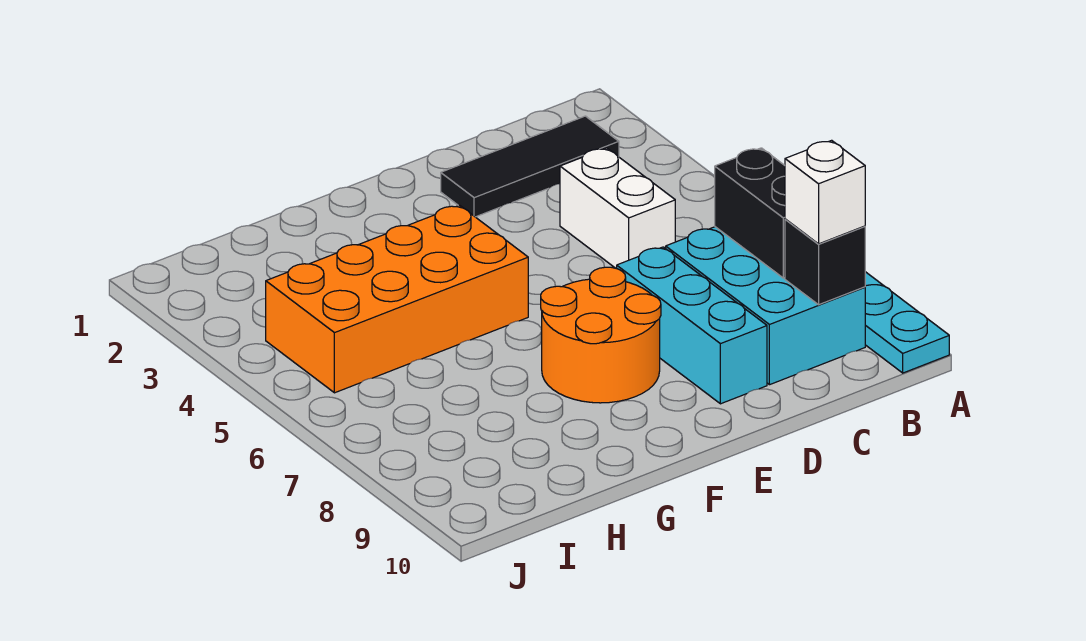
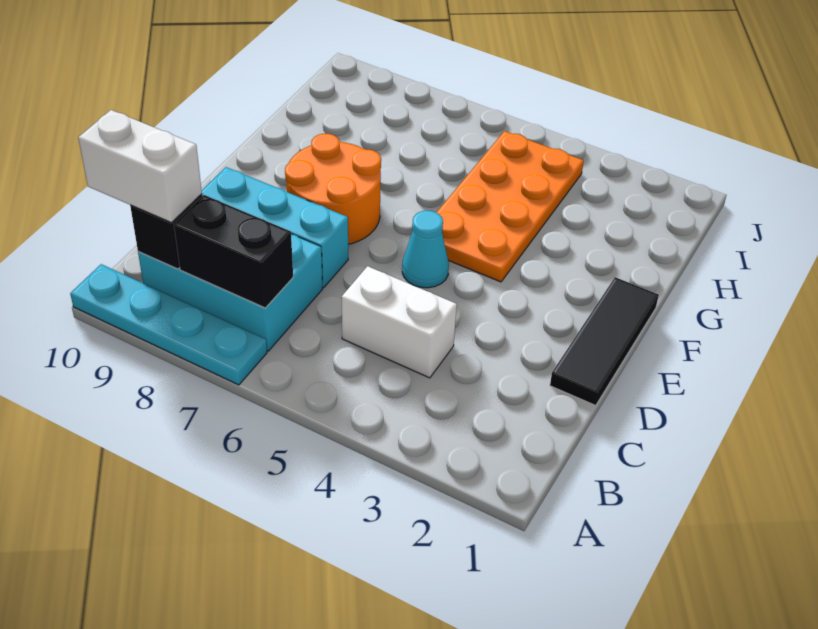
black tile B2:D2 level 1 -> black tile D1:F1 level 1
white brick B9 level 3 -> white brick B9:B10 level 3
none -> cyan cone E5 level 1
orange brick F4:I5 level 1 -> orange plate F4:I5 level 1

